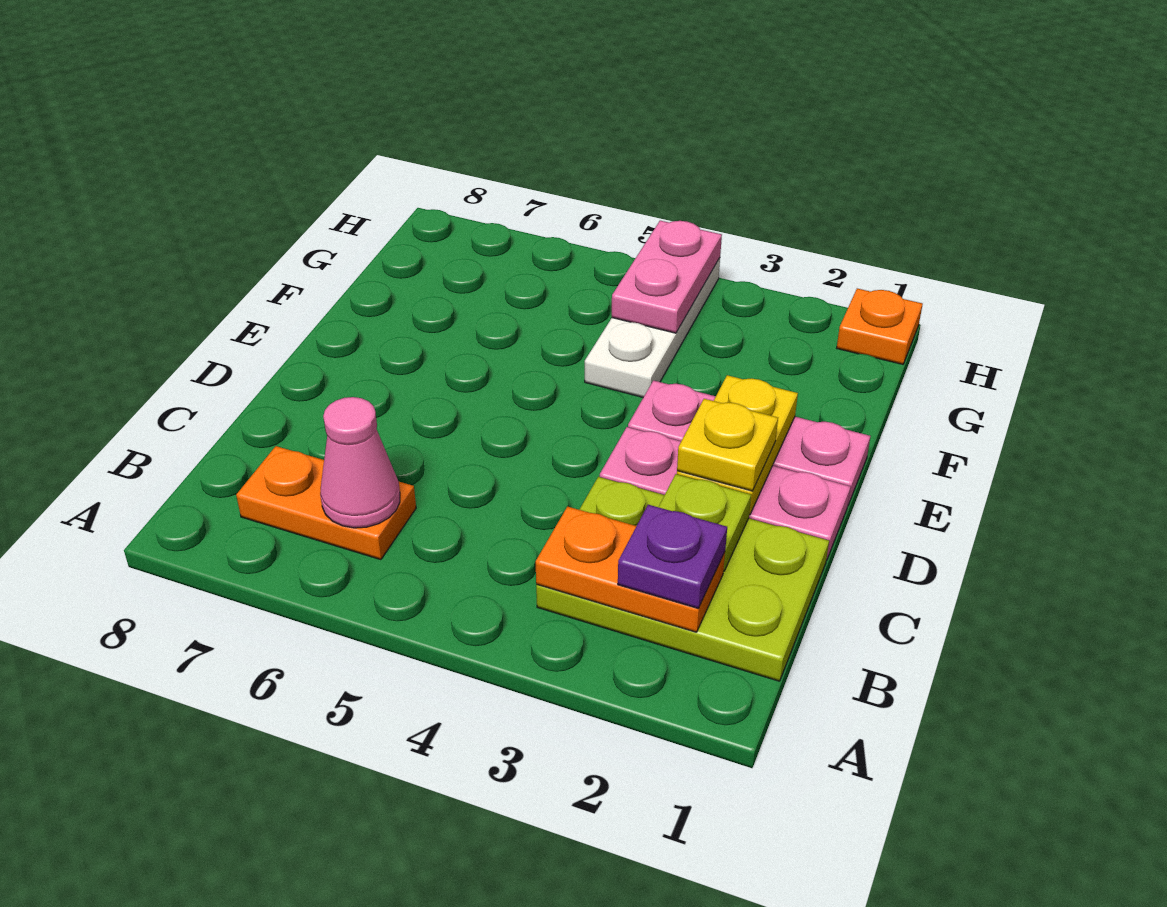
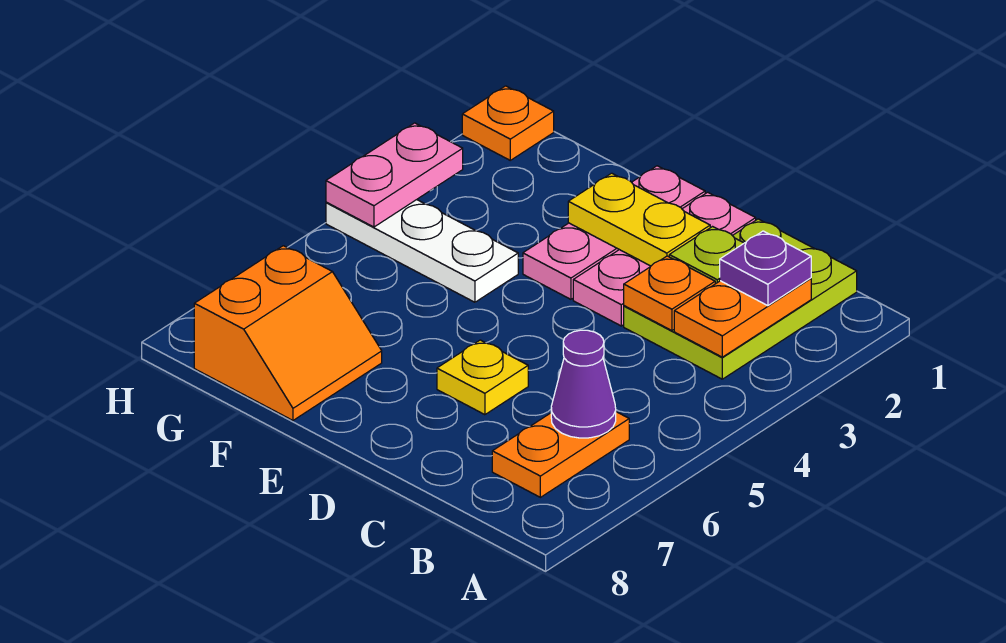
pink cone B6 level 2 -> purple cone B6 level 2
none -> orange plate C3 level 2
yellow plate D2 level 3 -> yellow plate D6 level 1
none -> orange slope F7:G8 level 1 top G
pink plate G4:H4 level 2 -> pink plate H3:H4 level 2

